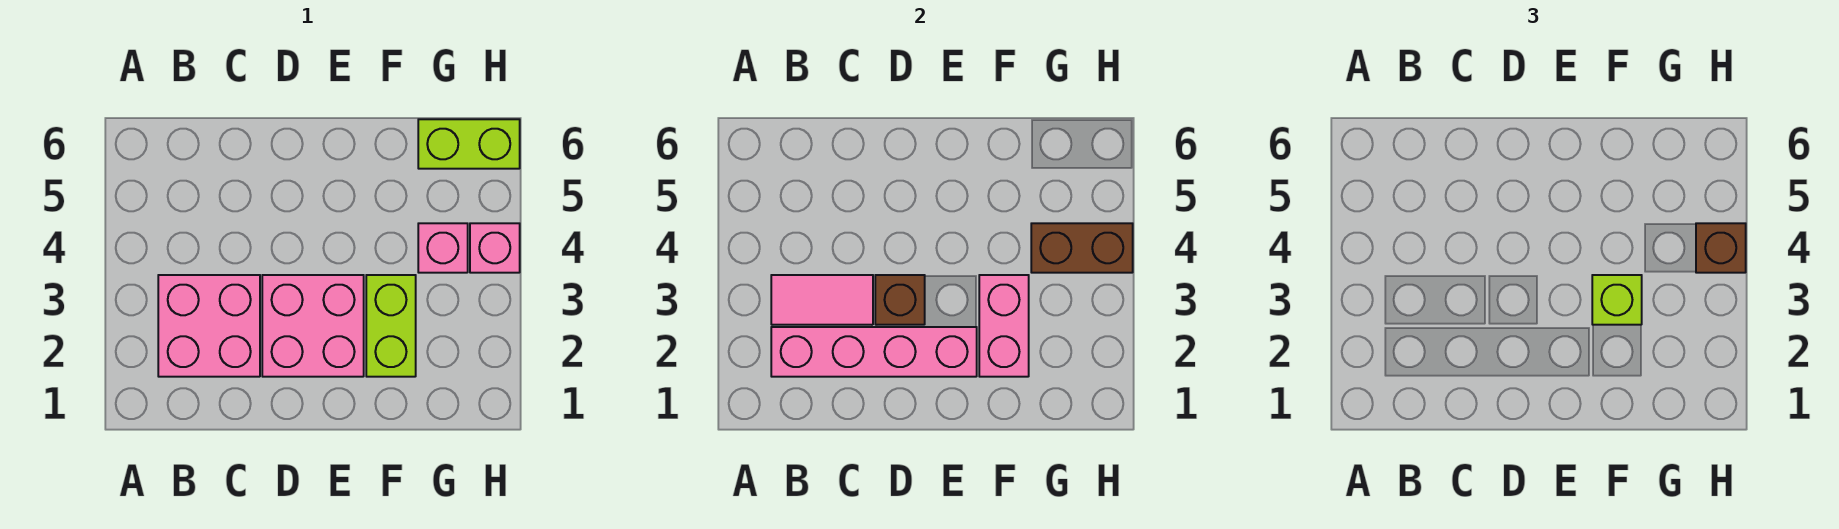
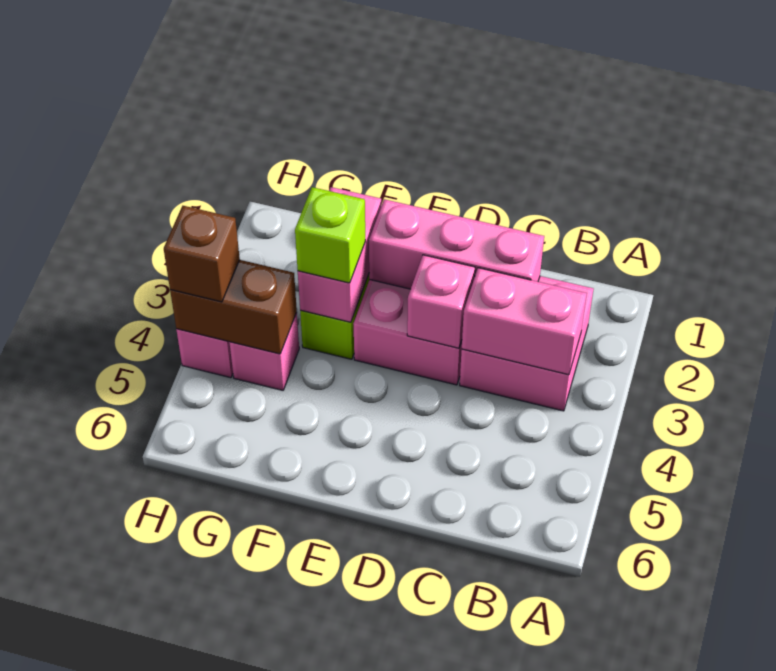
pink brick B2:E2 level 2 -> pink brick C2:E2 level 2
pink tile B3:C3 level 2 -> pink brick B3:C3 level 2
brown brick D3 level 2 -> pink brick D3 level 2
lime brick G6:H6 level 1 -> none

